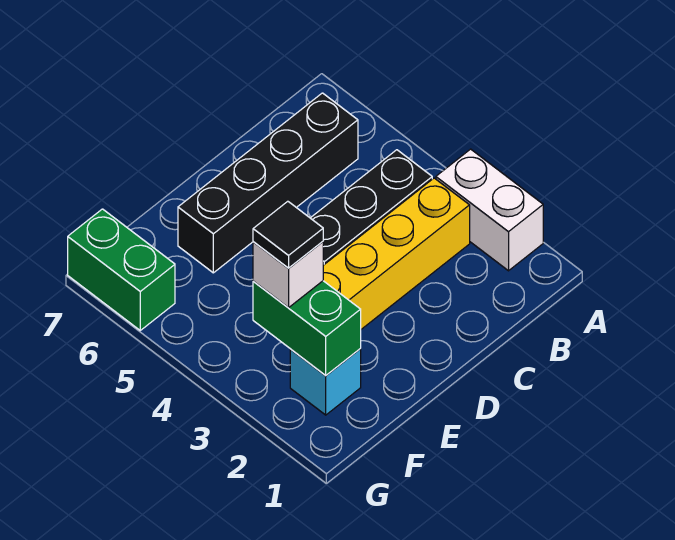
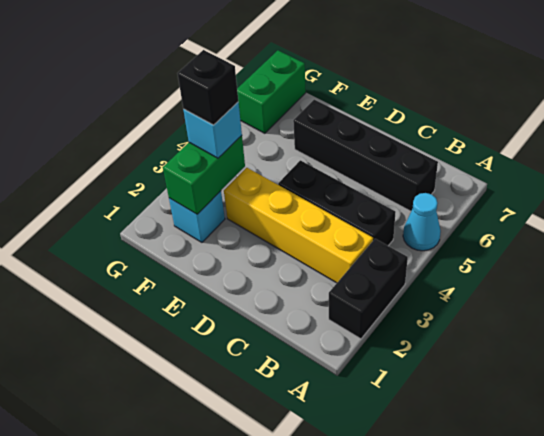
white brick A2:A3 level 1 -> black brick A2:A3 level 1
none -> cyan cone A5 level 1
white brick F3 level 3 -> cyan brick F3 level 3
black tile F3 level 4 -> black brick F3 level 4

